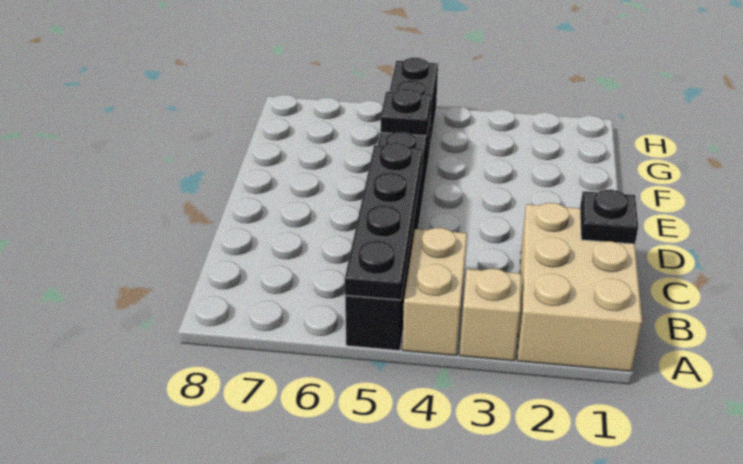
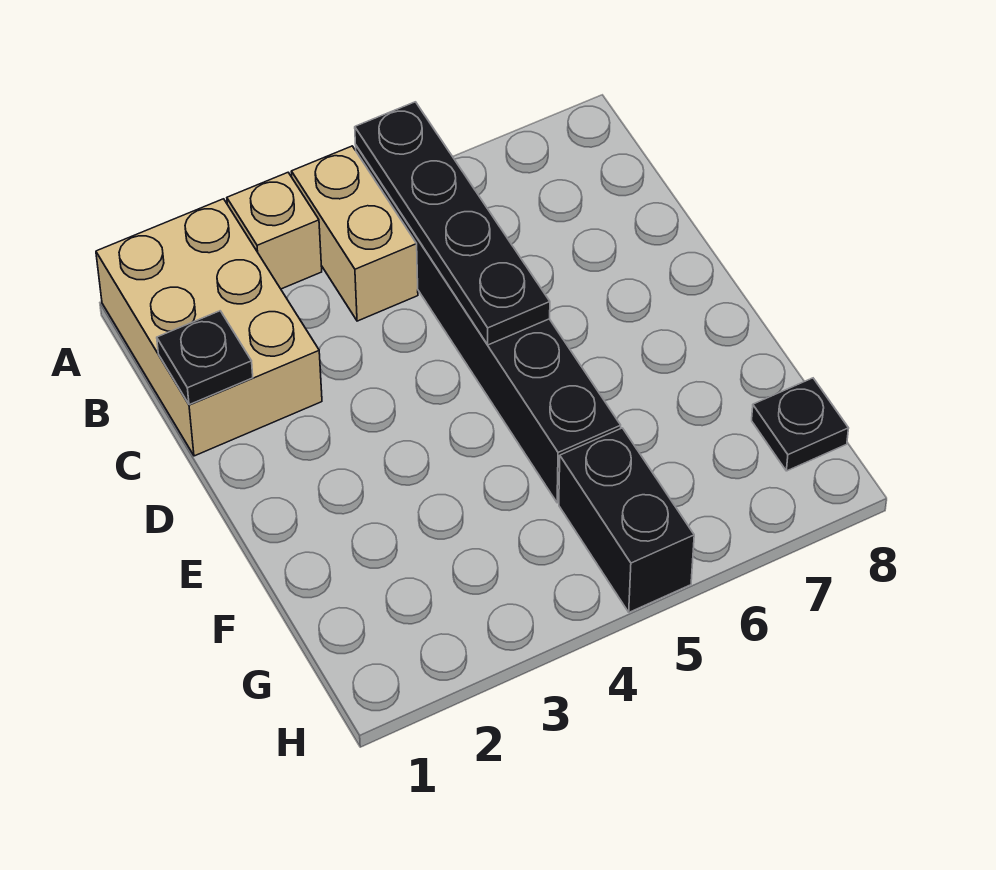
black plate F5 level 2 -> black plate G8 level 1

